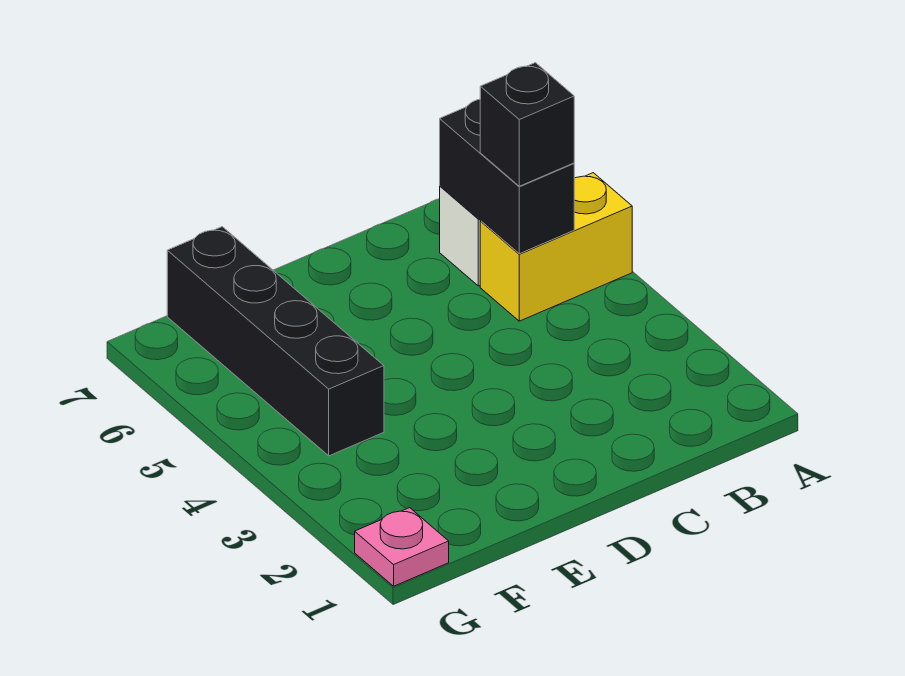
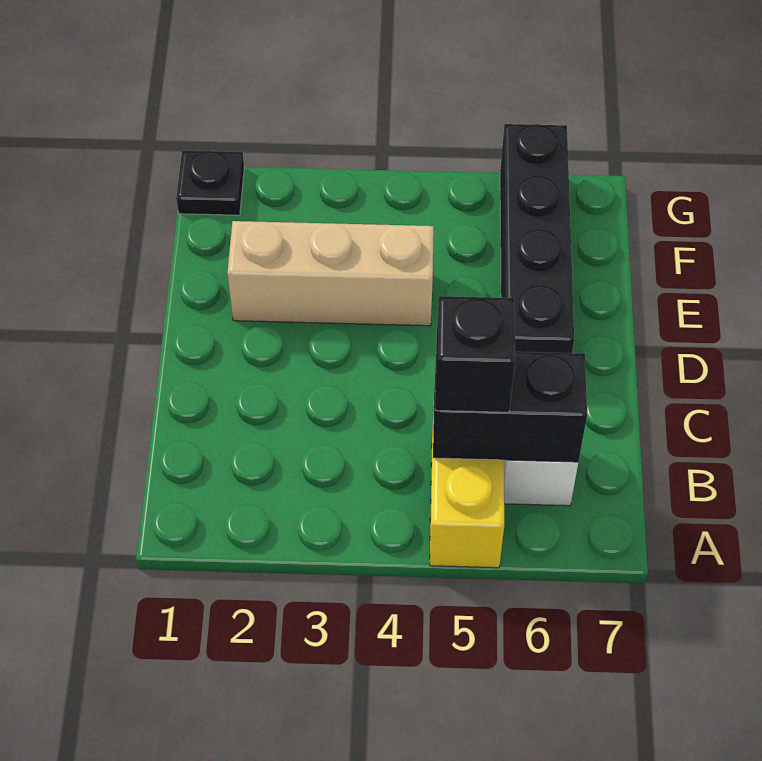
none -> tan brick E2:E4 level 1
black brick F4:F7 level 1 -> black brick D6:G6 level 1
pink plate G1 level 1 -> black plate G1 level 1

